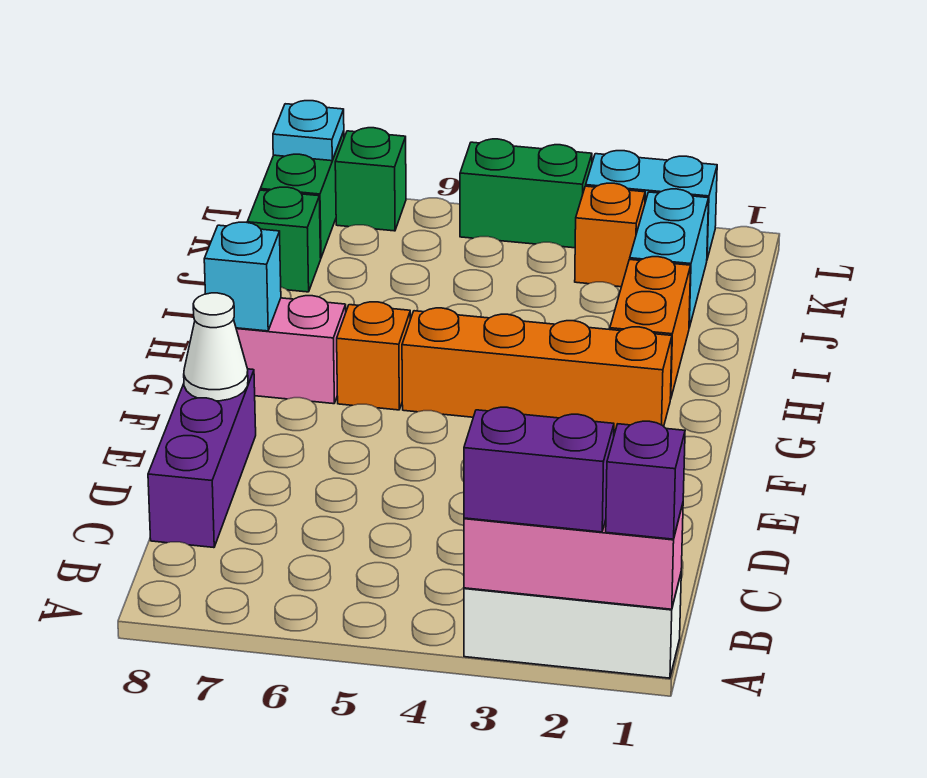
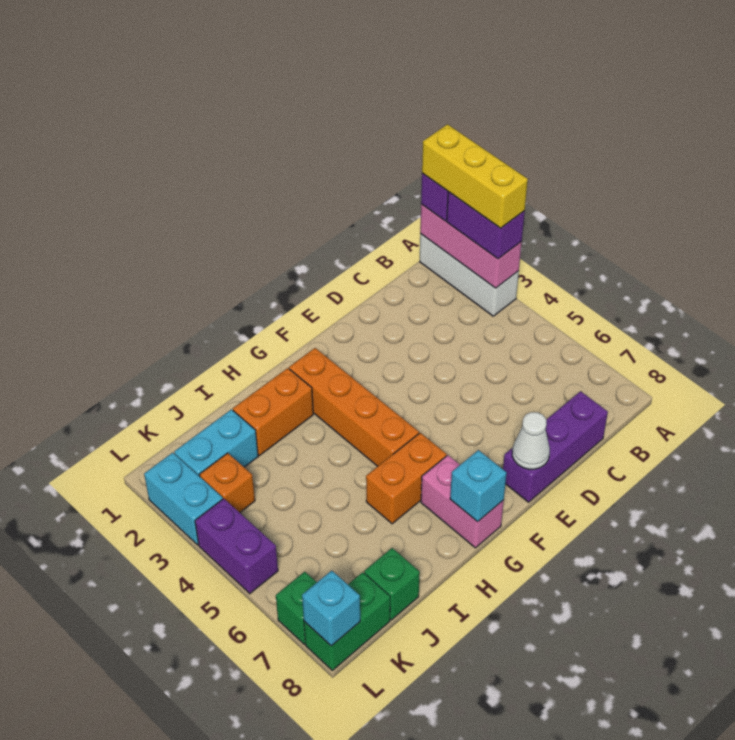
none -> yellow brick A1:A3 level 4
orange brick G6 level 1 -> orange brick G6:H6 level 1
green brick L4:L5 level 1 -> purple brick L4:L5 level 1
cyan plate L8 level 2 -> cyan brick L8 level 2

